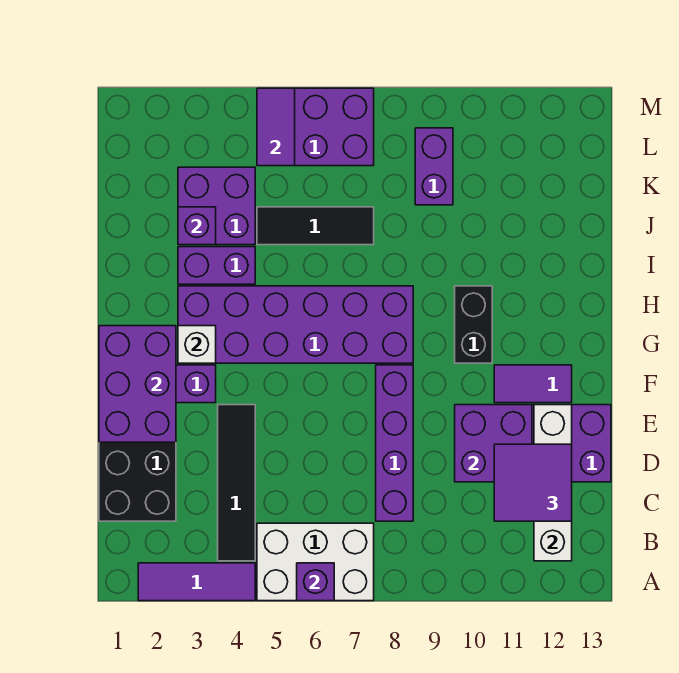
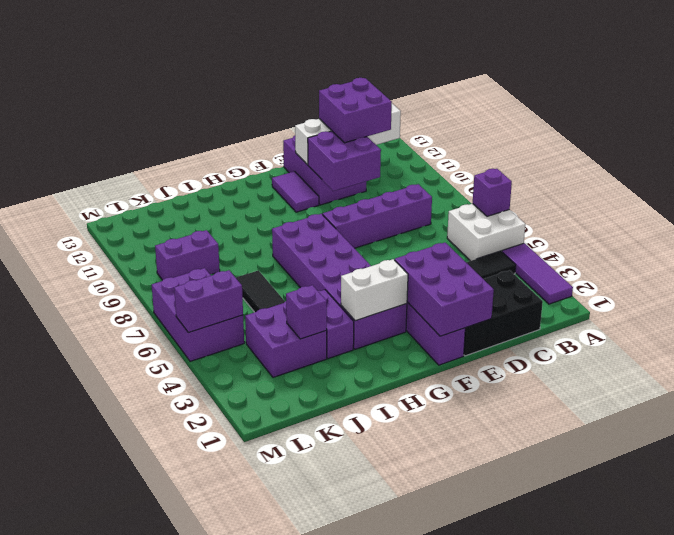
white brick A5:B7 level 1 -> white brick A5:B6 level 1
purple tile C11:D12 level 3 -> purple brick C11:D12 level 3
purple brick E1:G2 level 2 -> purple brick E1:F3 level 2
white brick G3 level 2 -> white brick G3:H3 level 2
black brick G10:H10 level 1 -> none
purple tile L5:M5 level 2 -> purple brick L5:M5 level 2

